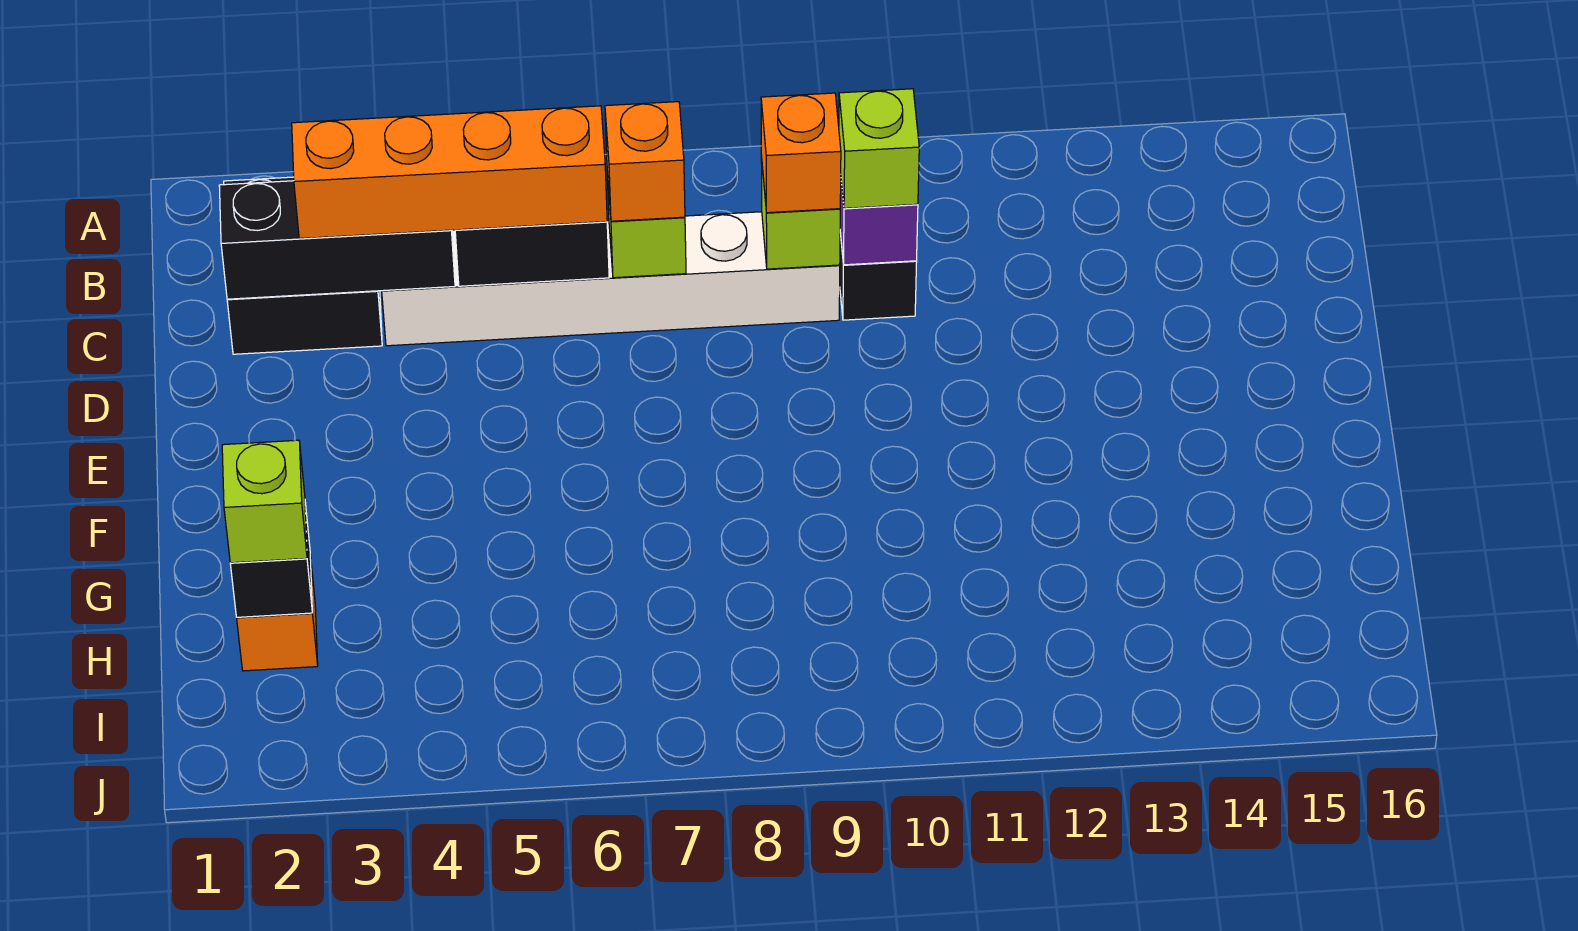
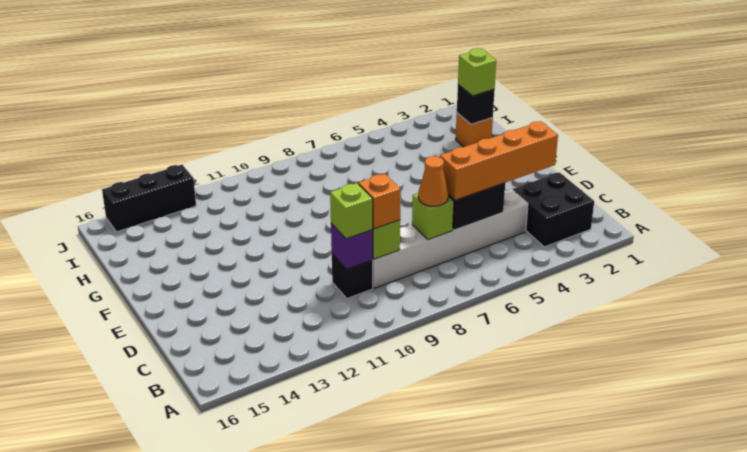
black brick C2:C4 level 2 -> black brick J13:J15 level 1
orange brick C7 level 3 -> orange cone C7 level 3

